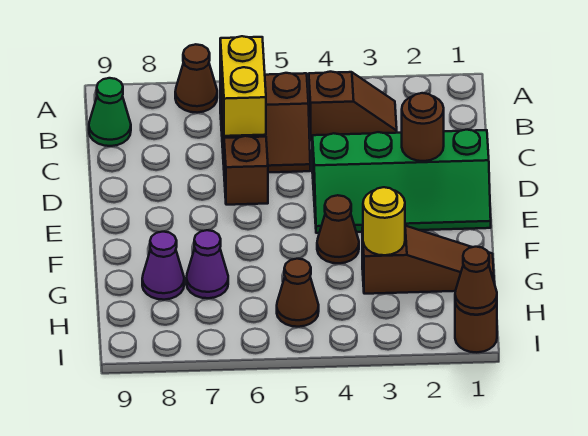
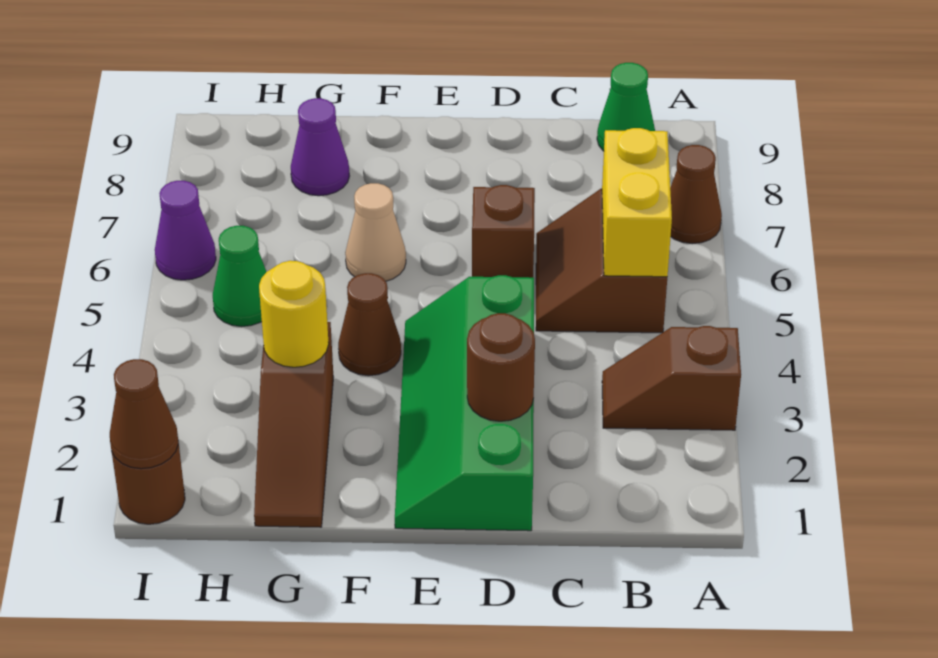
brown slope B3:B4 level 1 top 4 -> brown slope A3:B3 level 1 top A
yellow brick B6:C6 level 2 -> yellow brick B5:B6 level 2
none -> tan cone F6 level 1
purple cone G7 level 1 -> purple cone I6 level 1
brown cone H5 level 1 -> green cone H5 level 1

